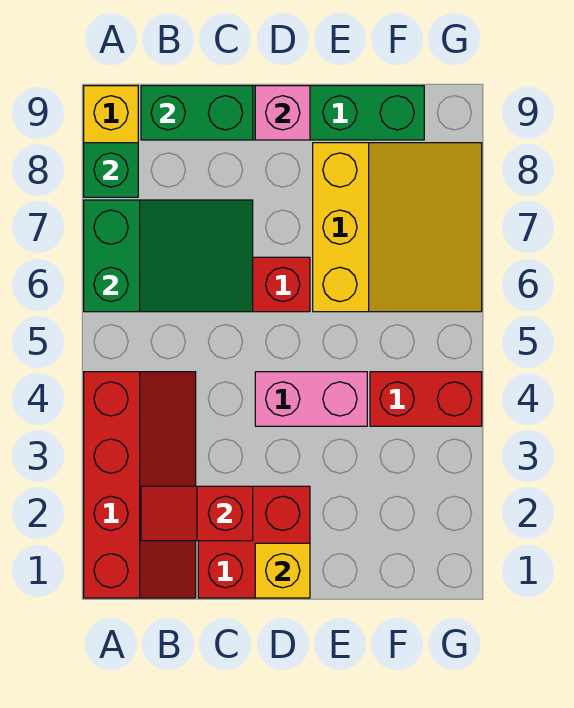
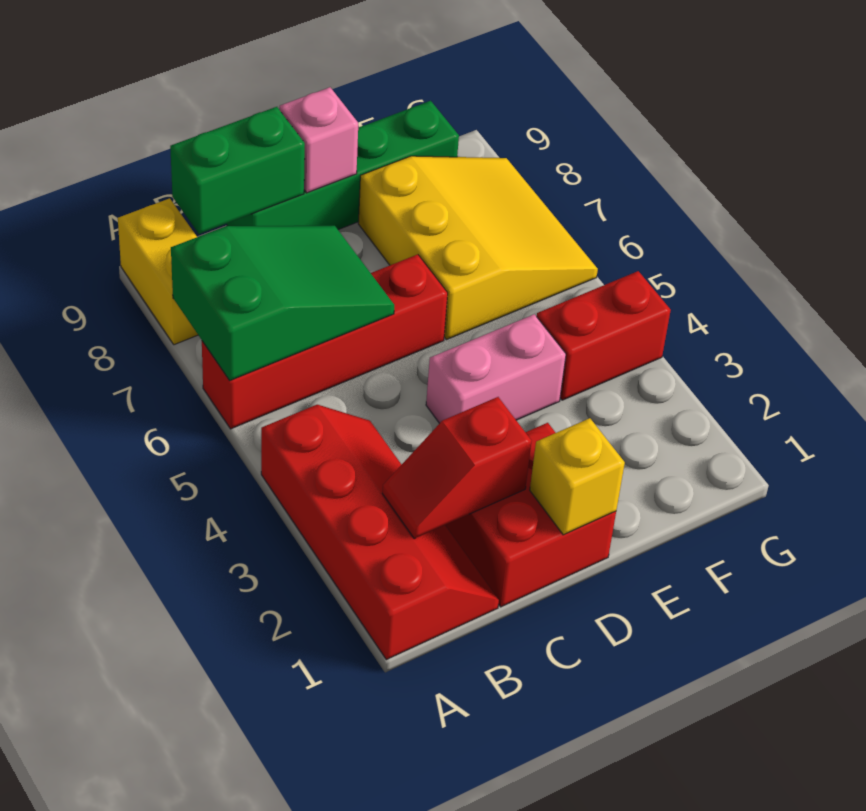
green brick A8 level 2 -> none

